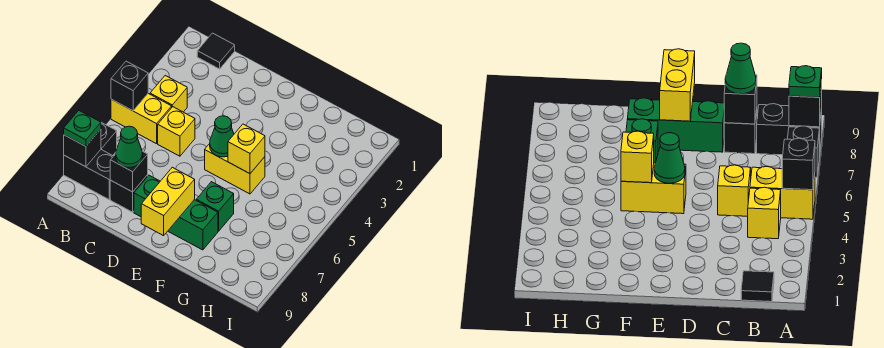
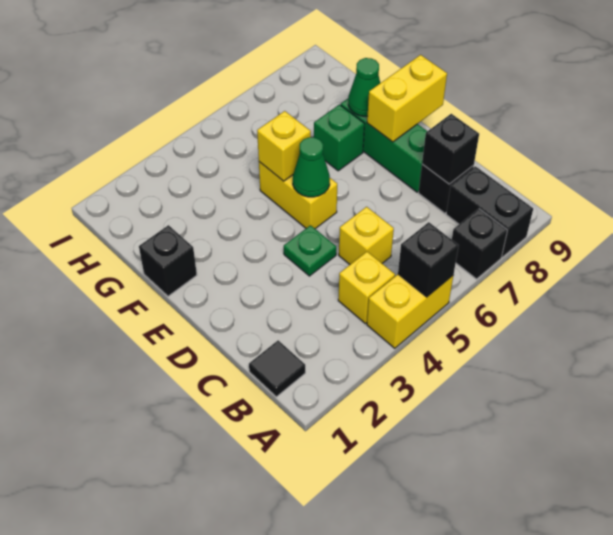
yellow brick A5:B5 level 1 -> yellow brick A4:A5 level 1
black brick A8 level 2 -> black brick F1 level 1
green plate A8 level 3 -> green plate D4 level 1
green cone C8 level 3 -> green cone F8 level 2

